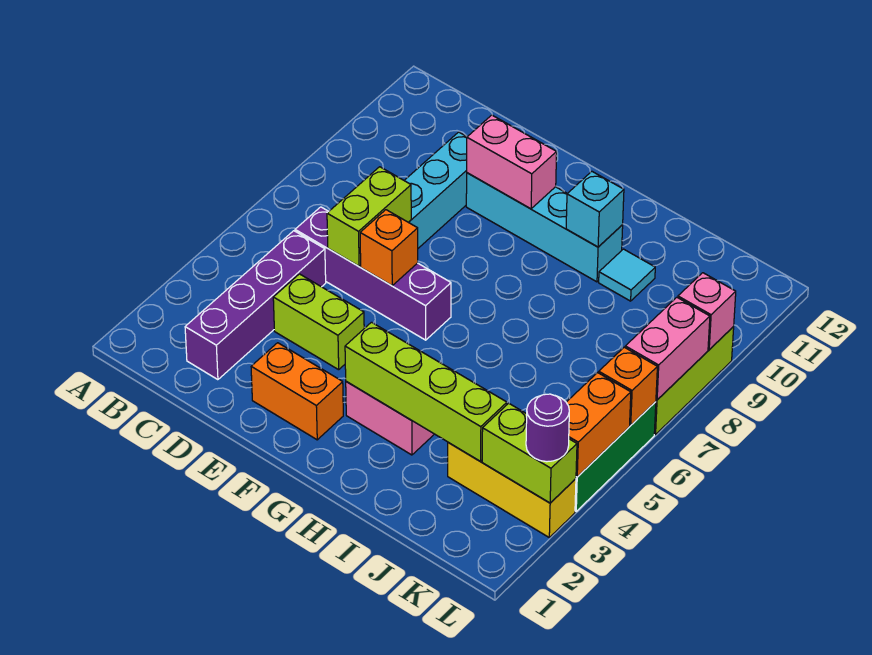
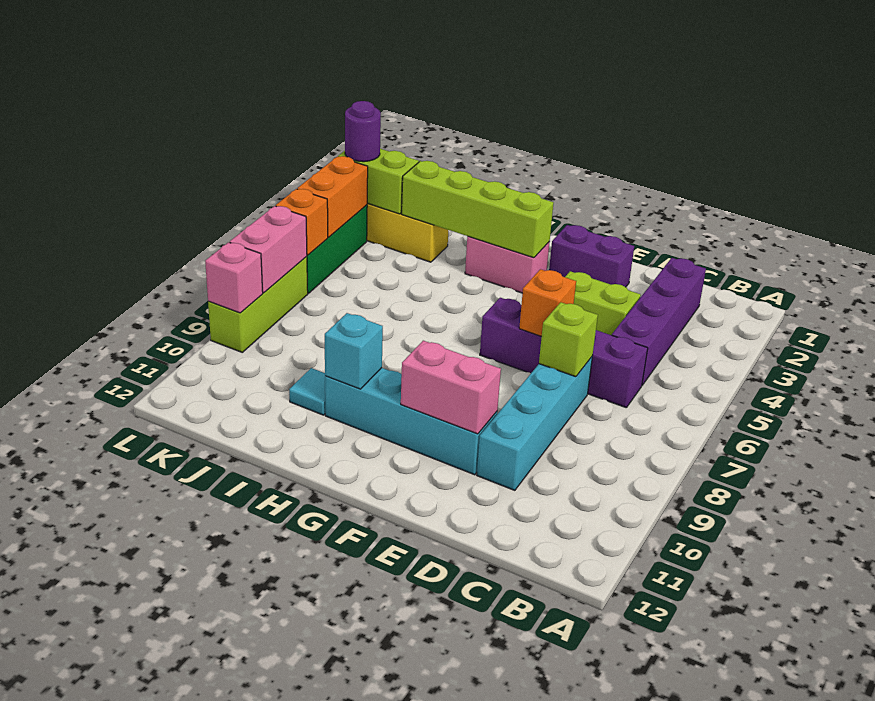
lime brick D6:D7 level 2 -> lime brick D7 level 2
orange brick E2:F2 level 1 -> purple brick E2:F2 level 1

